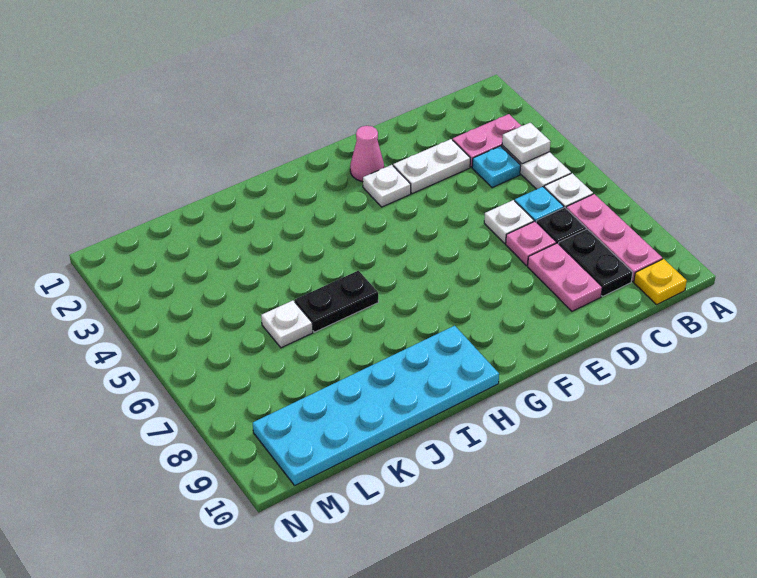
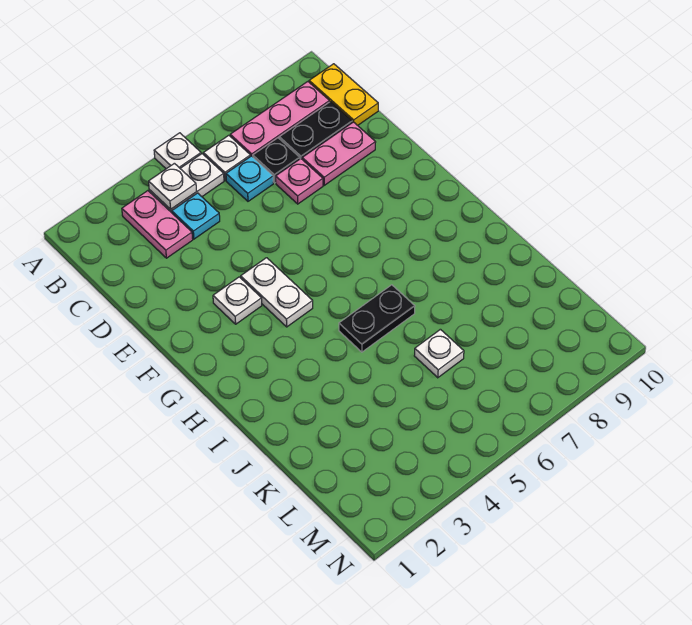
yellow plate B10 level 1 -> yellow plate B10:C10 level 1
white plate D3:E3 level 1 -> white plate F4:G4 level 1
white plate D6 level 1 -> white plate A5 level 1
pink cone F2 level 1 -> none
cyan plate H9:M10 level 1 -> none
black plate I6:J6 level 1 -> black plate I5:I6 level 1

